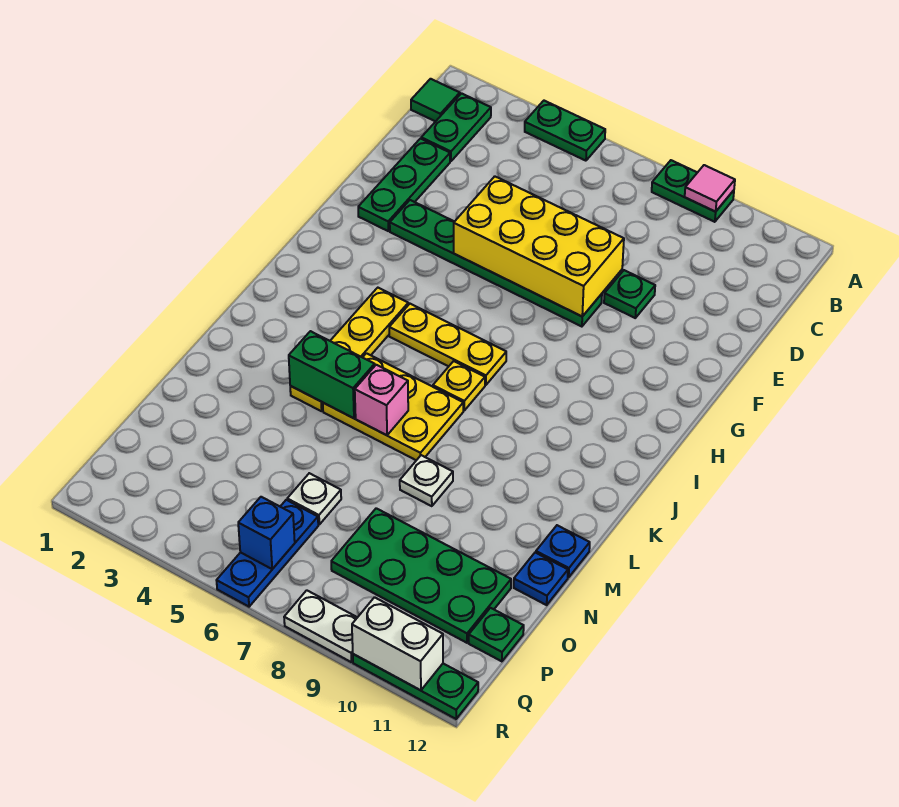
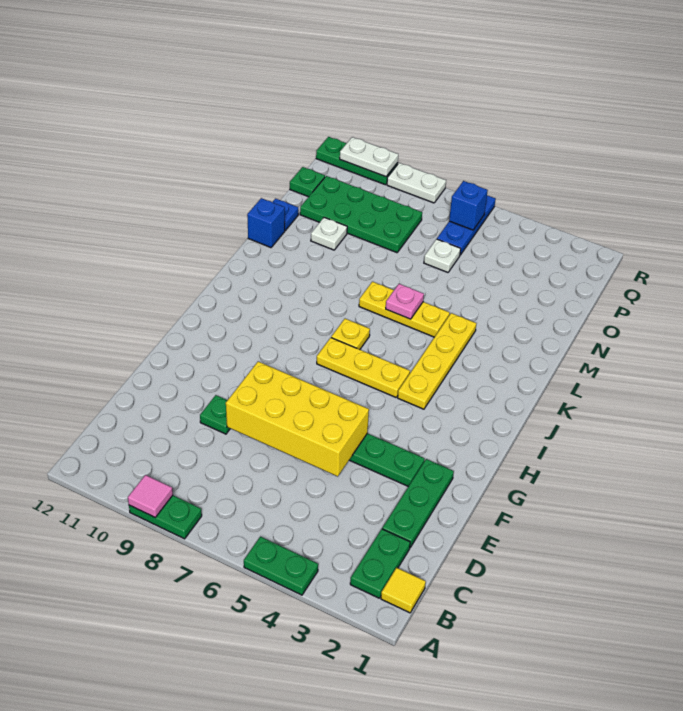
green tile B1 level 1 -> yellow tile B1 level 1
yellow plate K5:L7 level 1 -> yellow plate L5:L7 level 1
green brick L4:L5 level 2 -> none
pink brick L6 level 2 -> pink plate L6 level 2
white plate M8 level 1 -> white plate N10 level 1
blue plate M12 level 1 -> blue brick M12 level 1
white brick R10:R11 level 2 -> white plate R10:R11 level 2

